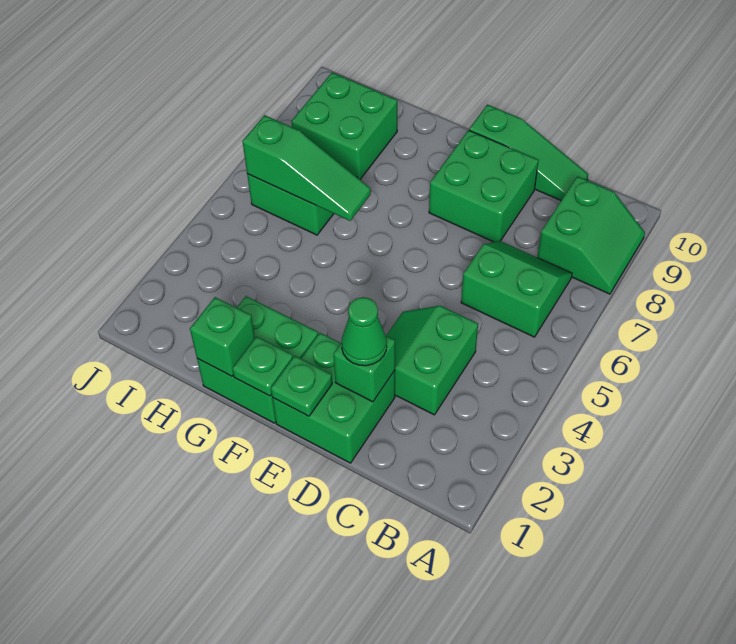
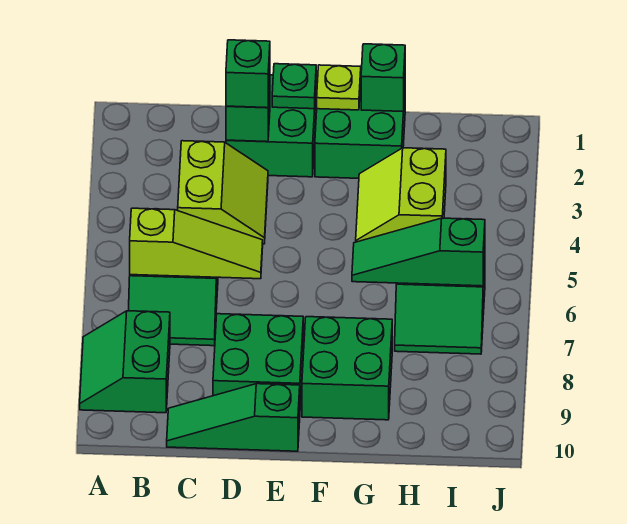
none -> lime slope B6:D6 level 2 top B
green slope C3:D4 level 1 top C -> lime slope C3:D4 level 1 top C
green cone D2 level 3 -> green brick D2 level 3
green plate F1 level 2 -> lime plate F1 level 2
none -> lime slope G3:H4 level 1 top H
green brick H8:I9 level 1 -> green brick F8:G9 level 1

